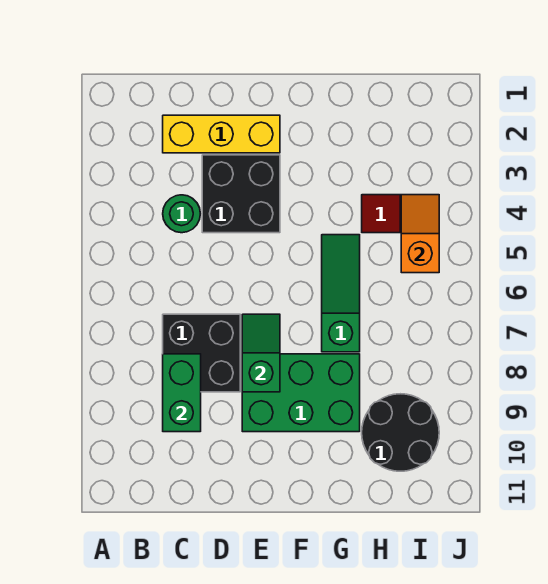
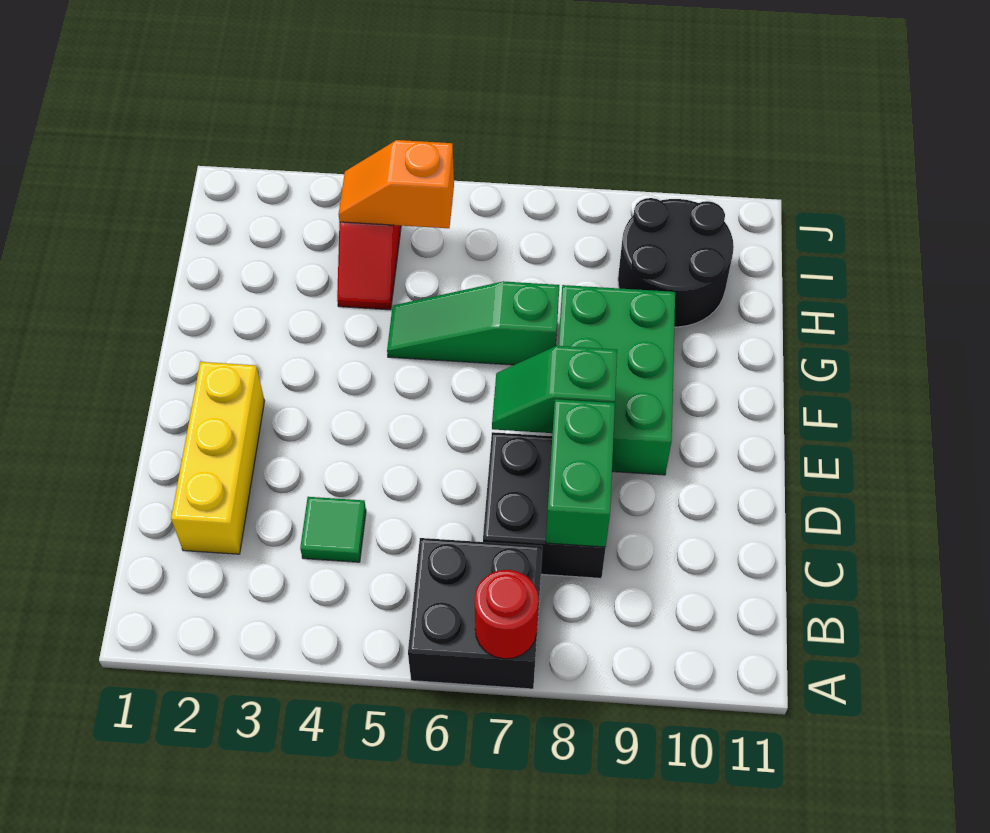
none -> red round brick A7 level 2
green round brick C4 level 1 -> green tile C4 level 1
green brick C8:C9 level 2 -> green brick C8:D8 level 2
black brick D3:E4 level 1 -> black brick A6:B7 level 1

